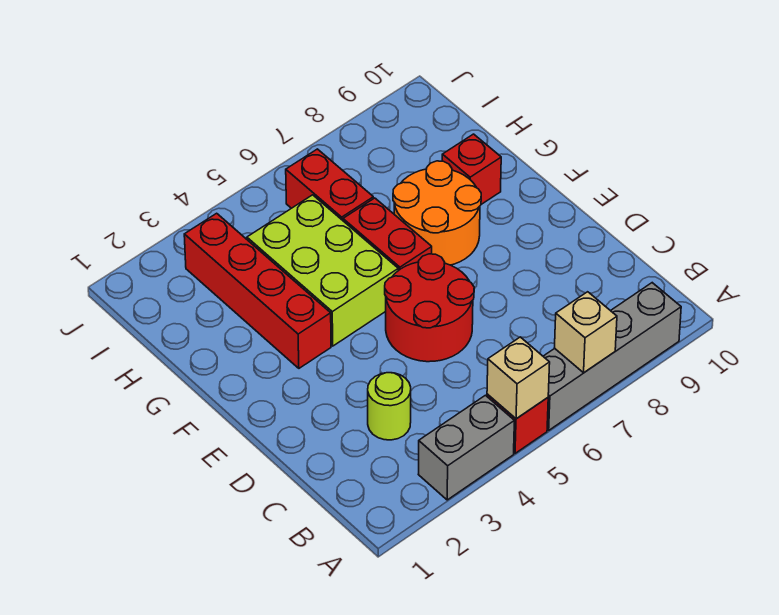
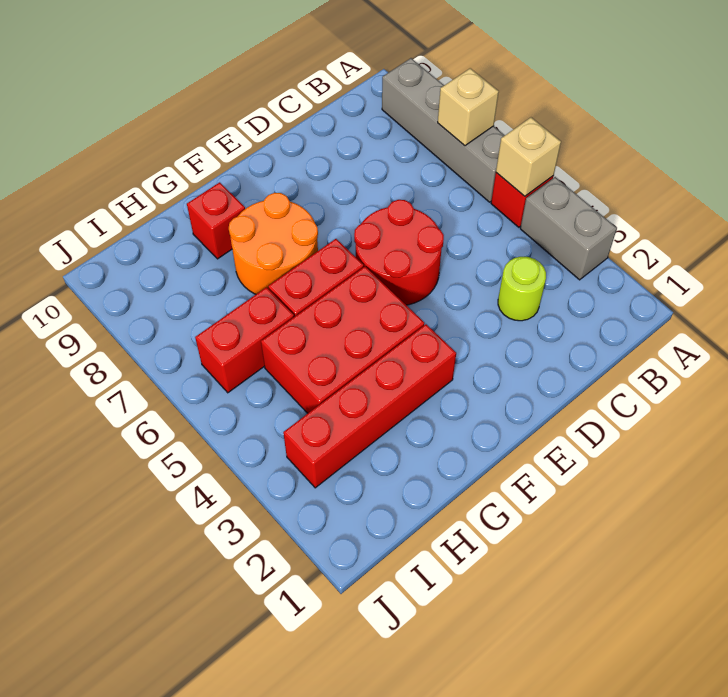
lime brick F4:H5 level 1 -> red brick F4:H5 level 1

